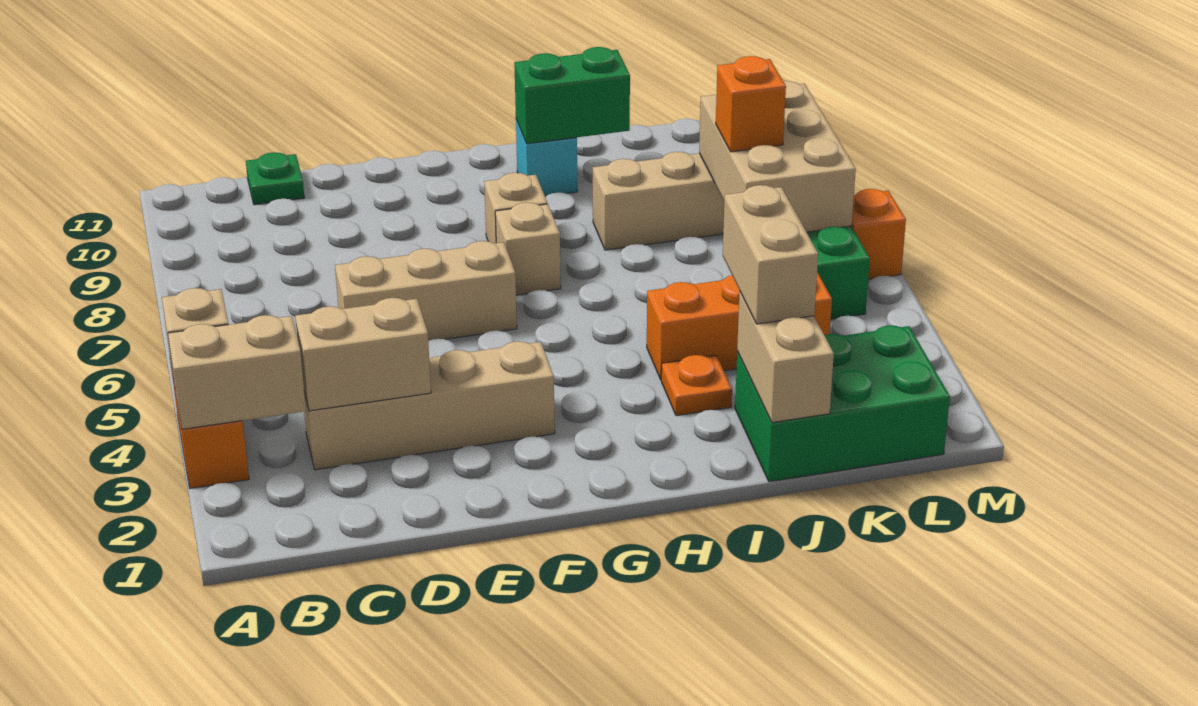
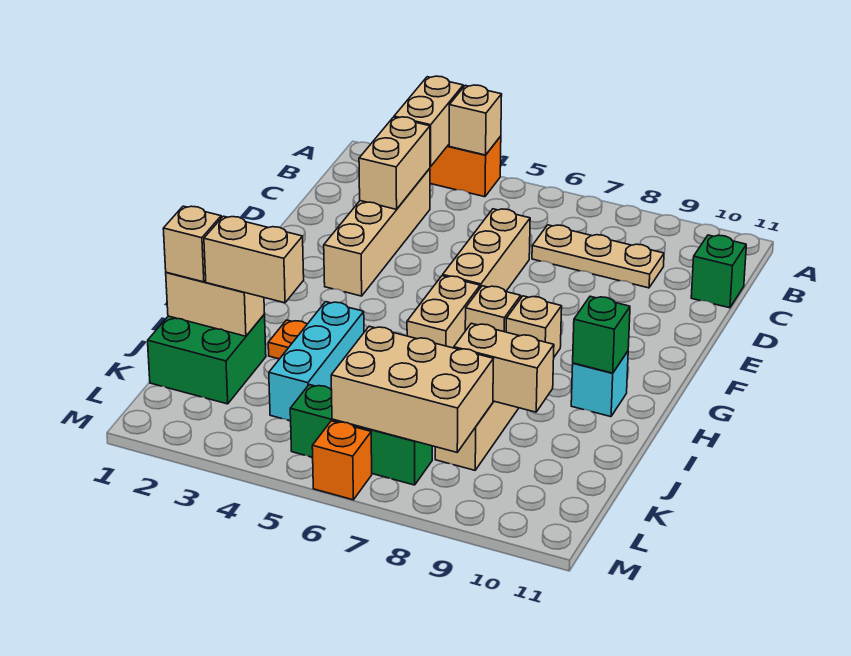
none -> tan plate C7:C9 level 1
green plate C11 level 1 -> green brick C11 level 1
none -> tan brick G6:H6 level 1
green brick H10:I10 level 2 -> green brick H10 level 2
orange brick I4:K4 level 1 -> cyan brick I4:K4 level 1
green brick J1:L2 level 1 -> green brick J1:K2 level 1
none -> tan brick J1 level 3
none -> tan brick J8:J9 level 2
orange brick K7 level 3 -> none

